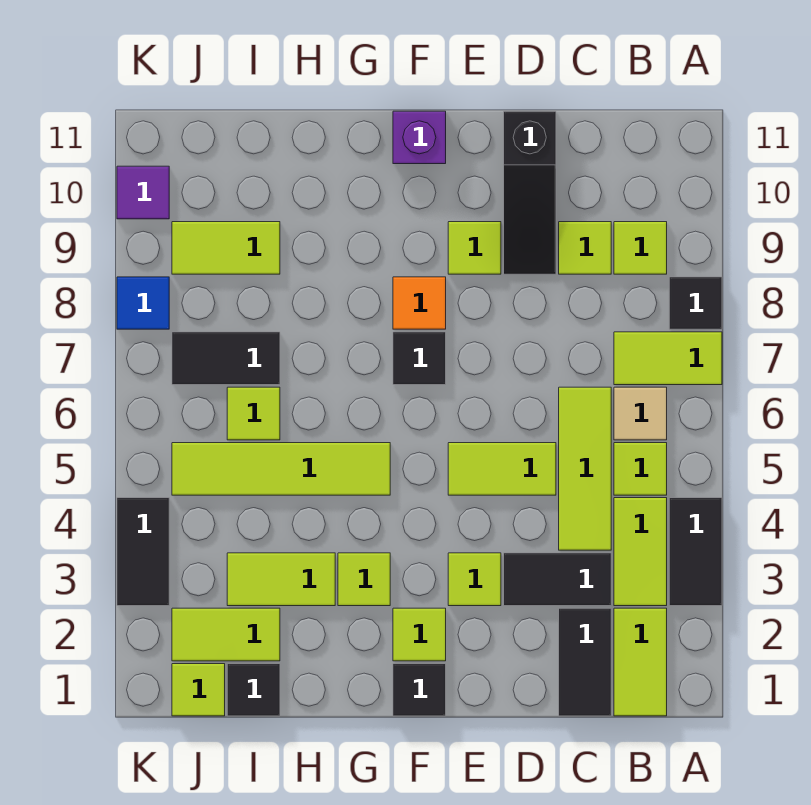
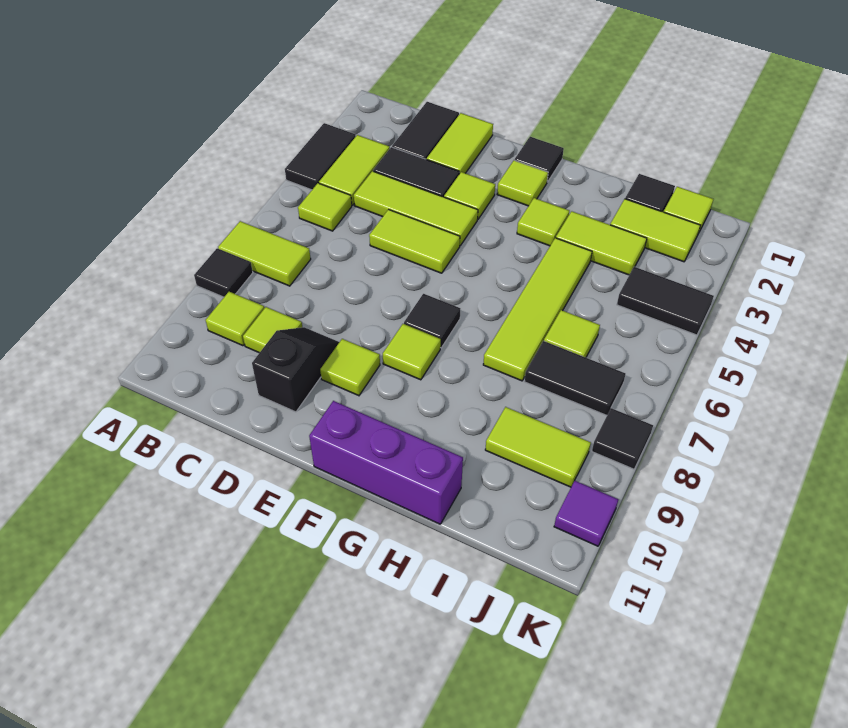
lime tile B1:B2 level 1 -> lime tile D1:D2 level 1
tan tile B6 level 1 -> none
lime tile C4:C6 level 1 -> lime tile C4:E4 level 1
black slope D9:D11 level 1 top 11 -> black slope D9:D10 level 1 top 10
orange tile F8 level 1 -> lime tile F8 level 1
purple brick F11 level 1 -> purple brick F11:H11 level 1
lime tile G5:J5 level 1 -> lime tile H4:H7 level 1
black tile K3:K4 level 1 -> black tile J4:K4 level 1
blue tile K8 level 1 -> black tile K8 level 1

